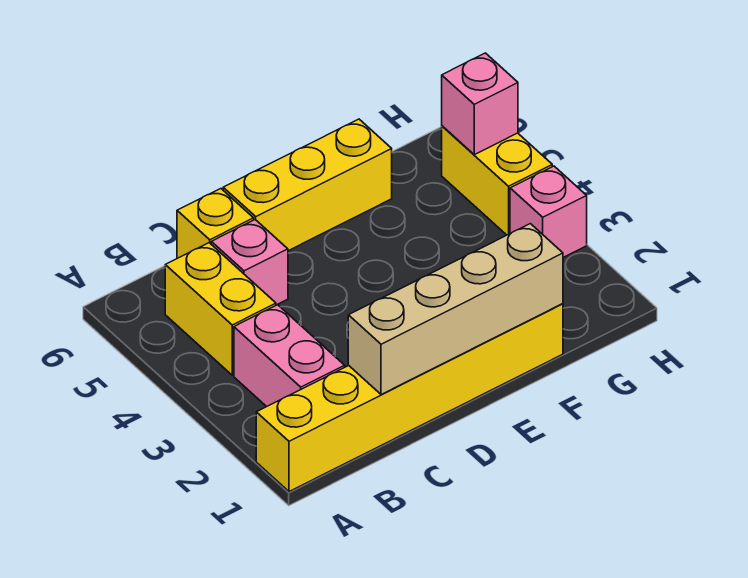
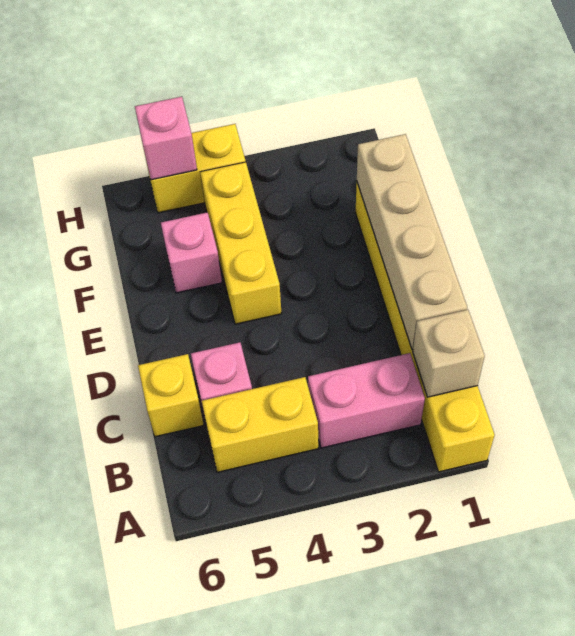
none -> tan brick B1 level 2
yellow brick D6:F6 level 1 -> yellow brick E4:G4 level 1
pink brick H3 level 1 -> pink brick F5 level 1

